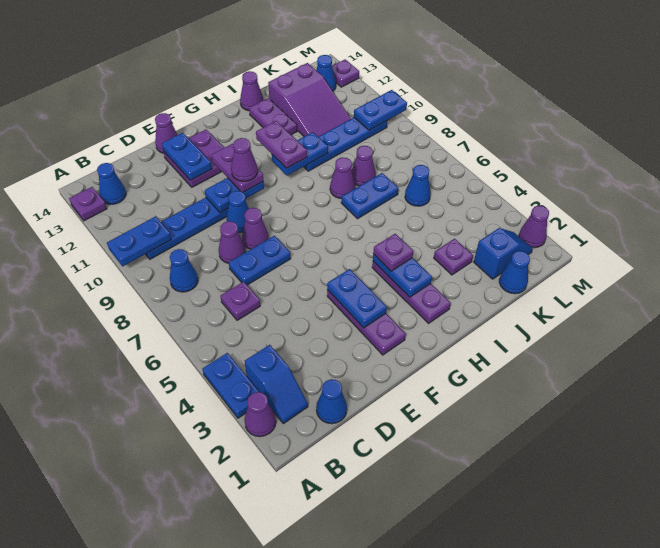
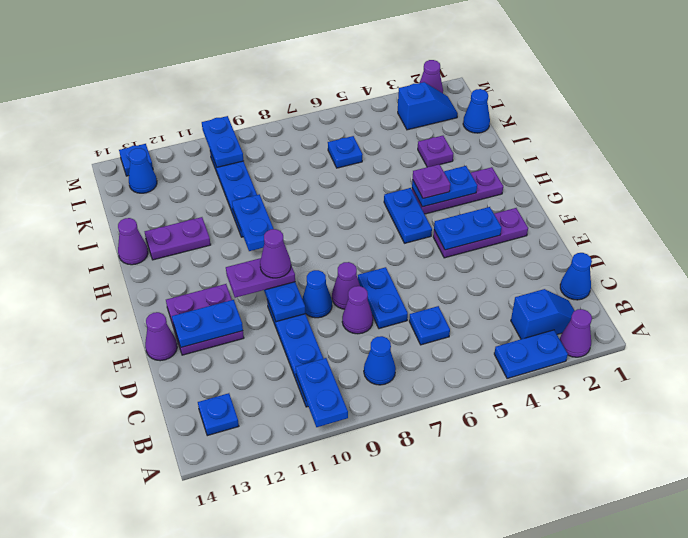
purple plate A13 level 1 -> none
blue cone B13 level 1 -> blue plate B13 level 1
purple plate C6 level 1 -> blue plate C6 level 1
purple plate H10:H11 level 3 -> none
blue plate I7:J7 level 1 -> blue plate G5:H5 level 1
purple cone I8 level 1 -> none
purple cone J8 level 1 -> none
purple slope J11:K13 level 1 top 13 -> none
blue slope K2:L2 level 1 top K -> blue slope L2:L3 level 1 top 3
blue cone K6 level 1 -> blue plate K6 level 1
purple plate M13 level 1 -> blue plate M13 level 1

